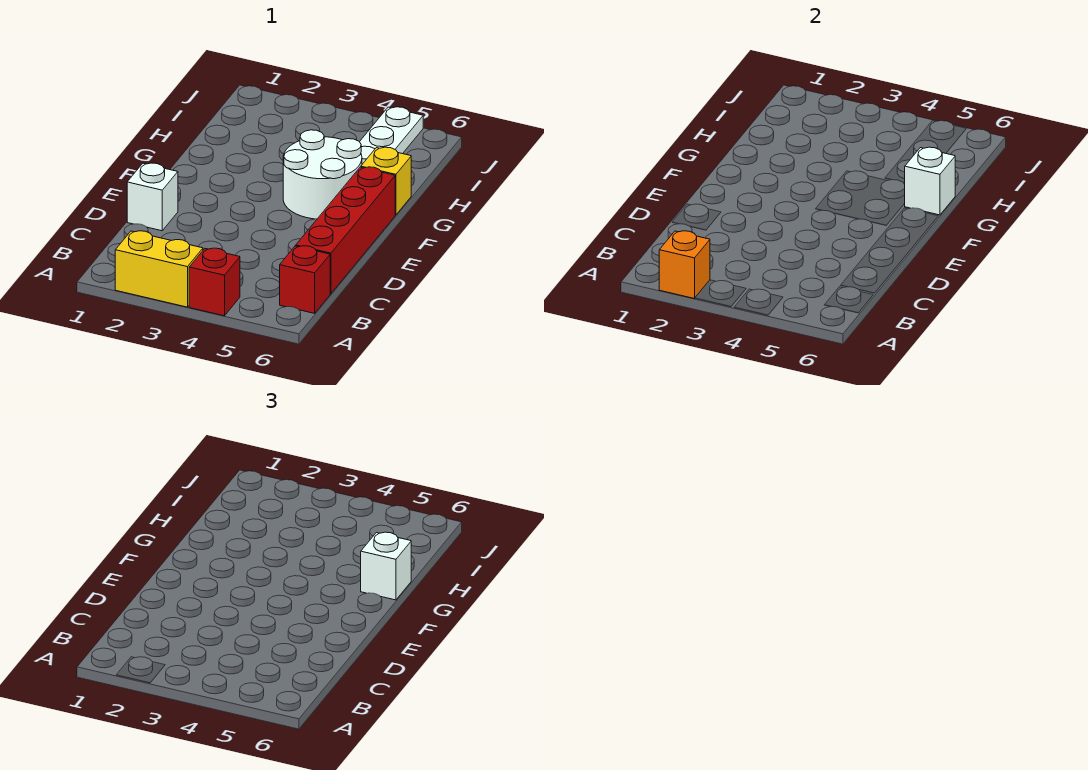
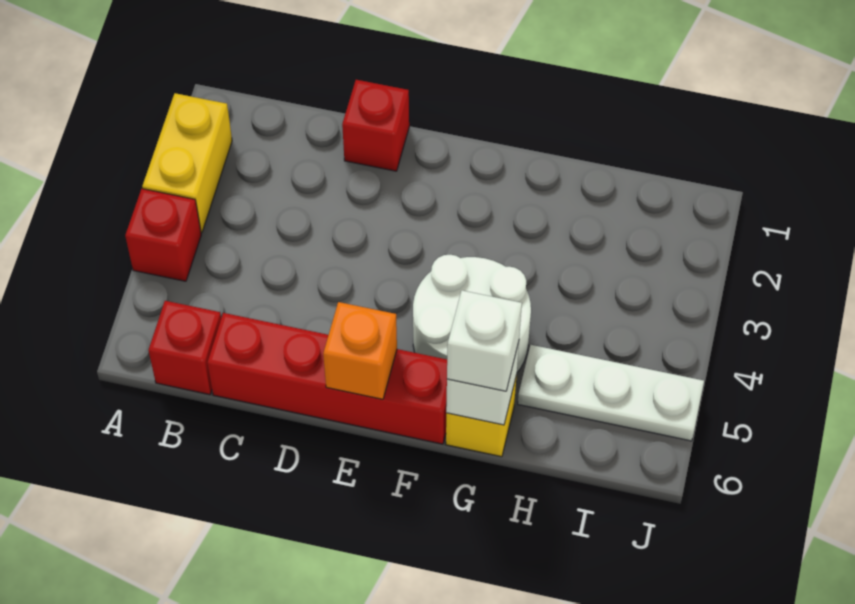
orange brick A2 level 2 -> orange brick E6 level 2
white brick D1 level 1 -> red brick D1 level 1

